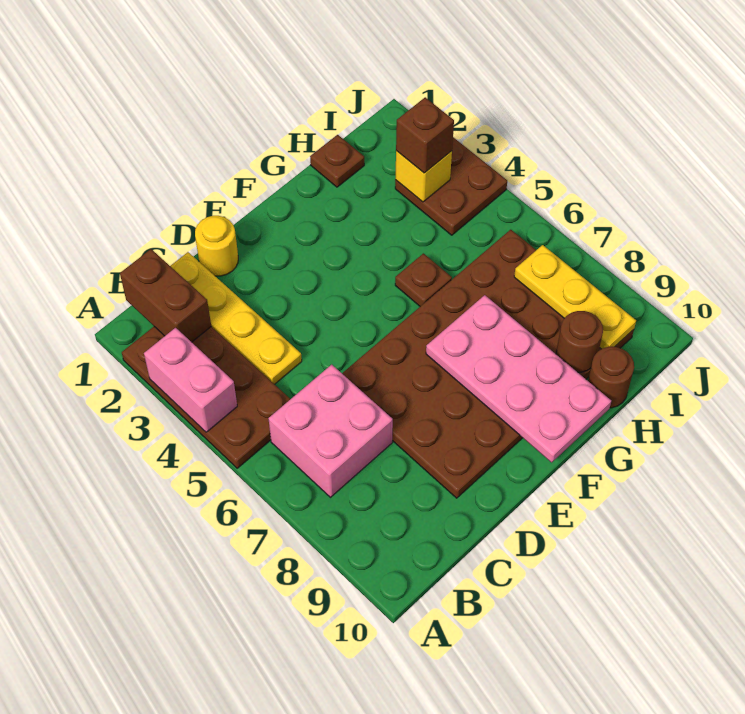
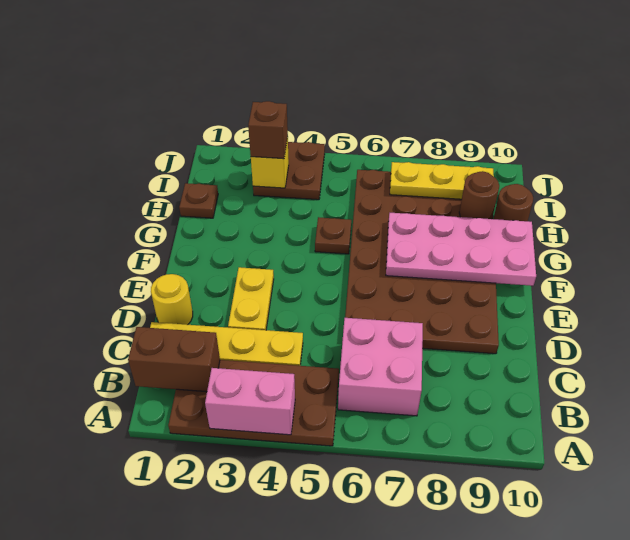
none -> yellow plate D3:E3 level 1

